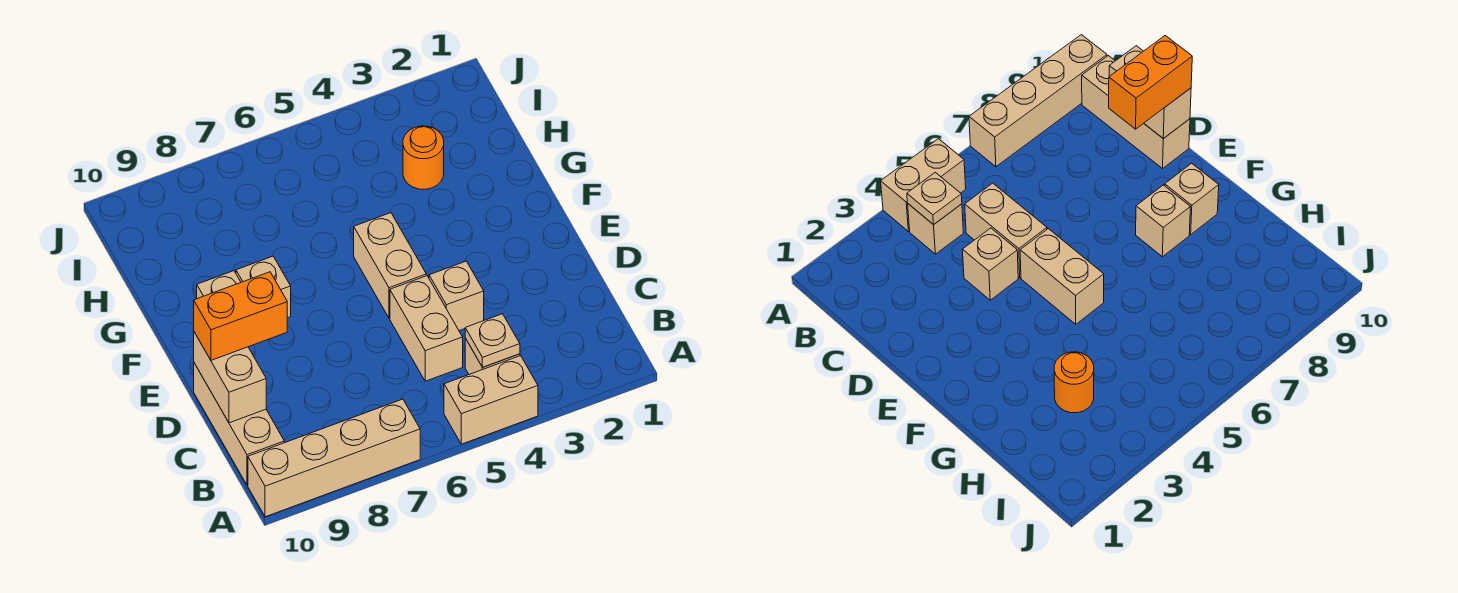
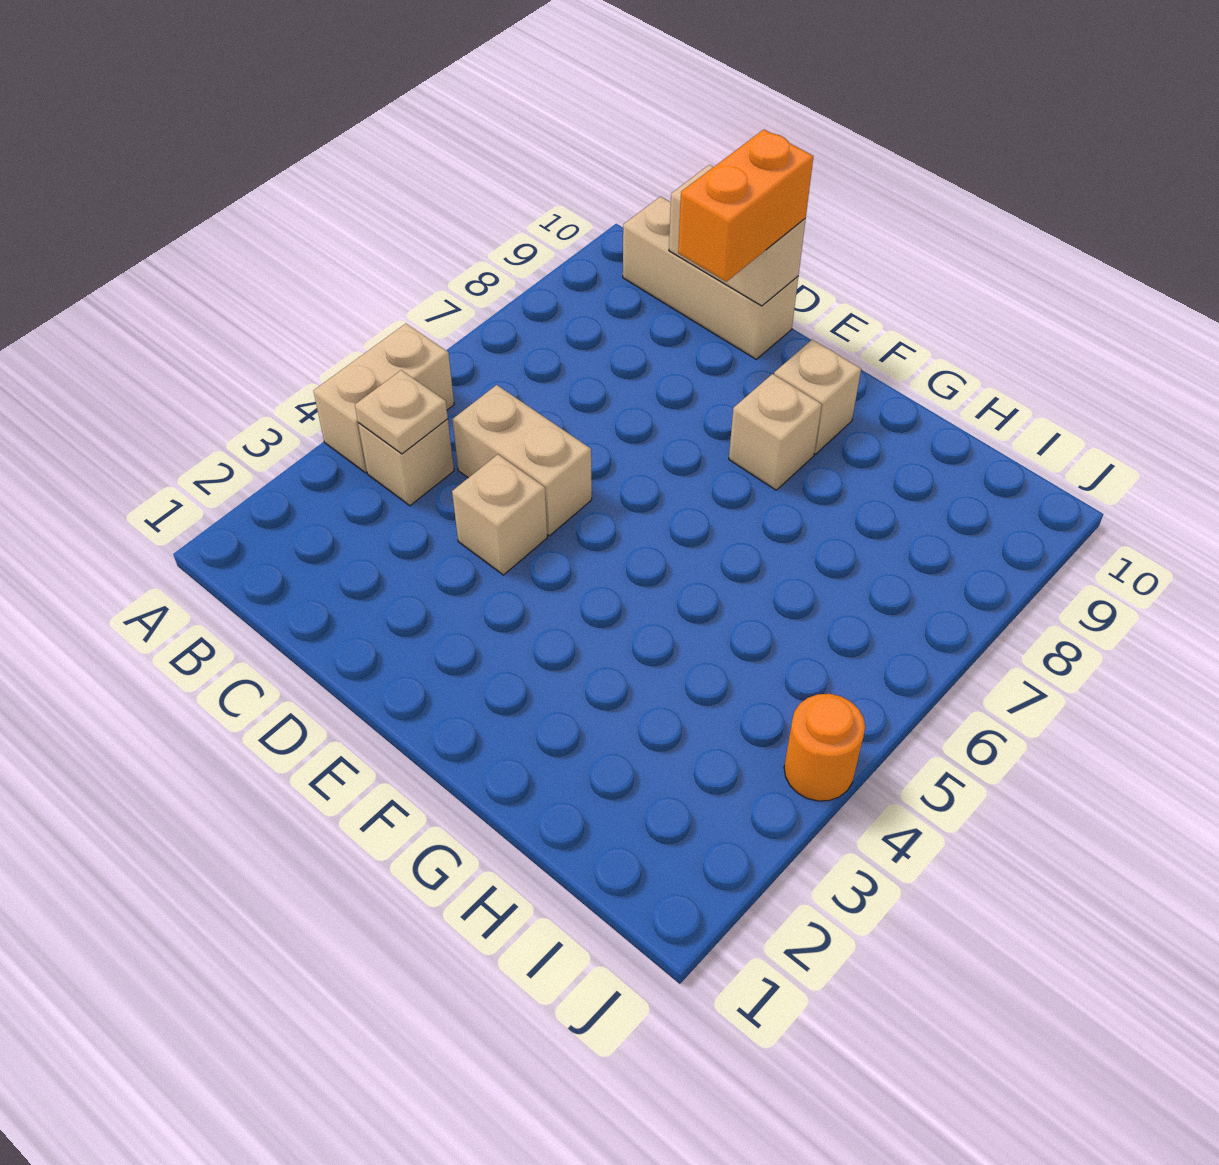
tan brick A7:A10 level 1 -> none
tan brick E5:F5 level 1 -> none
orange round brick H3 level 1 -> orange round brick J4 level 1

